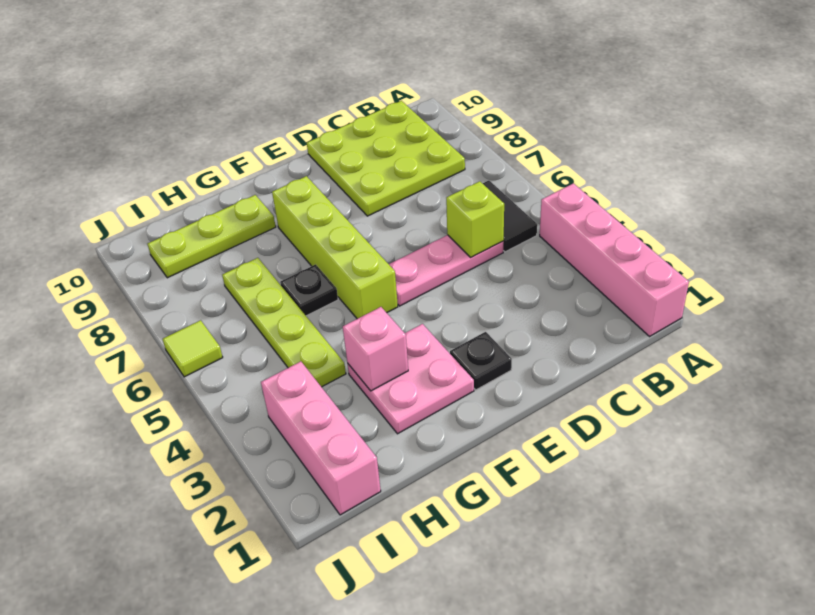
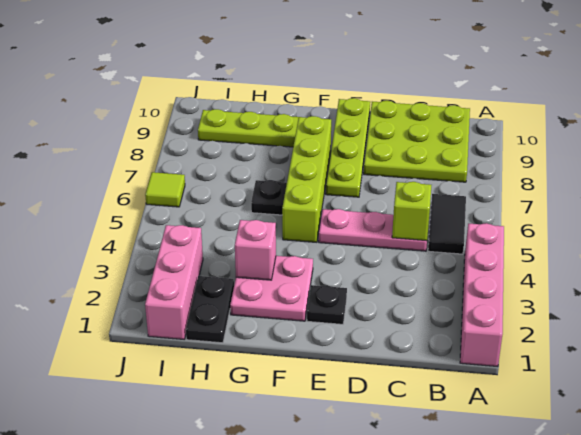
none -> black plate H1:H2 level 1
lime plate H4:H7 level 1 -> lime plate E7:E10 level 1

